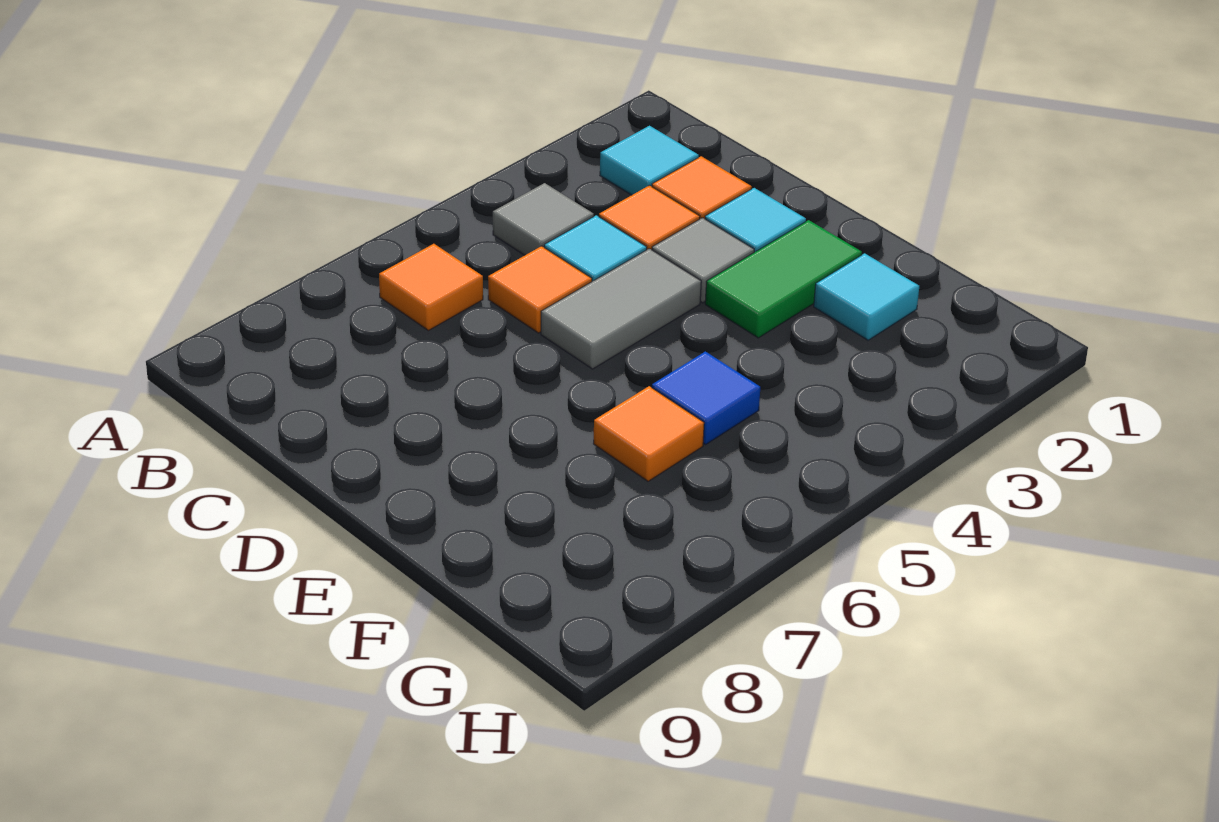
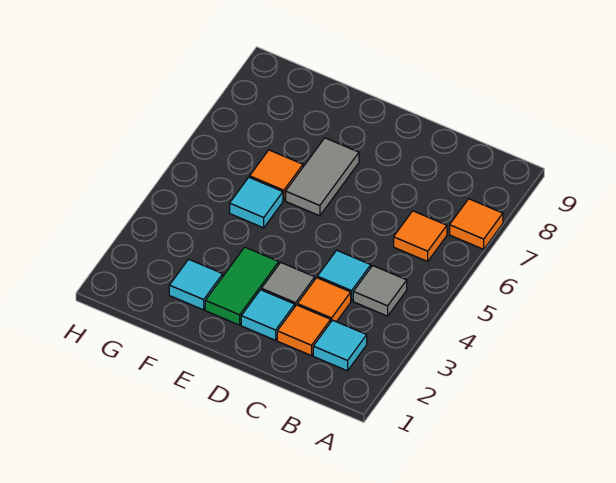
orange tile C5 level 1 -> orange tile A7 level 1
grey tile D4:D5 level 1 -> grey tile E6:E7 level 1
blue tile F5 level 1 -> cyan tile F5 level 1

